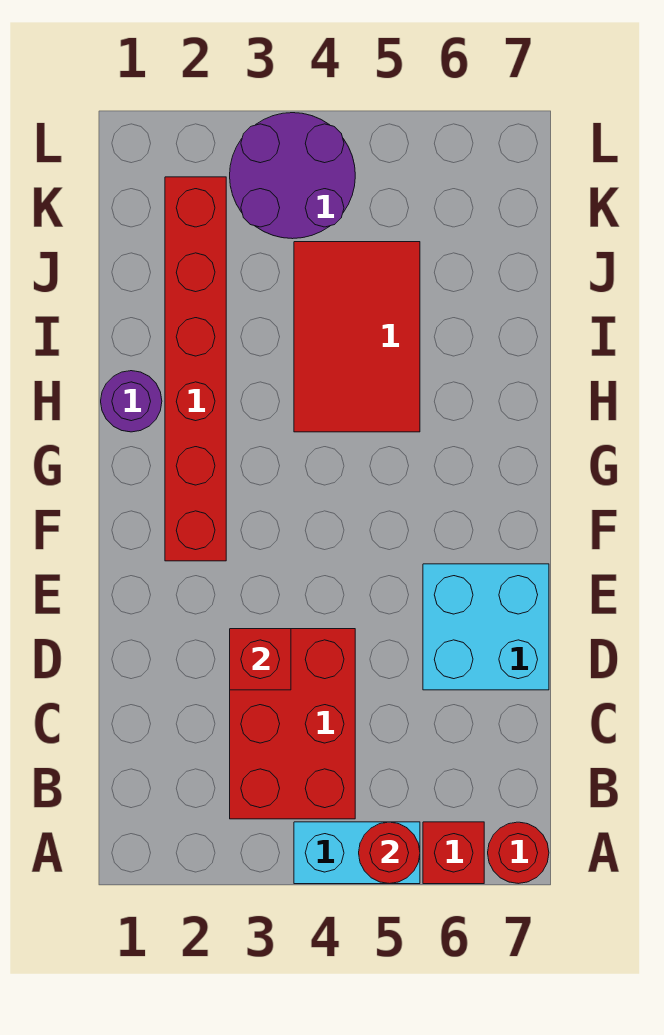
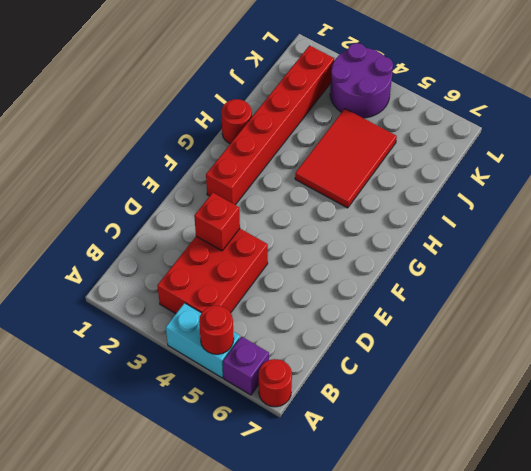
red brick A6 level 1 -> purple brick A6 level 1
cyan brick D6:E7 level 1 -> none
purple round brick H1 level 1 -> red round brick H1 level 1

